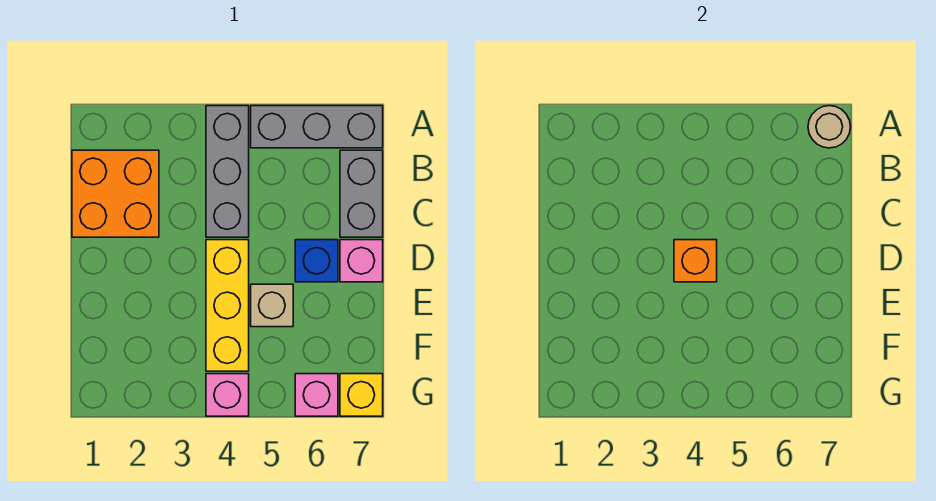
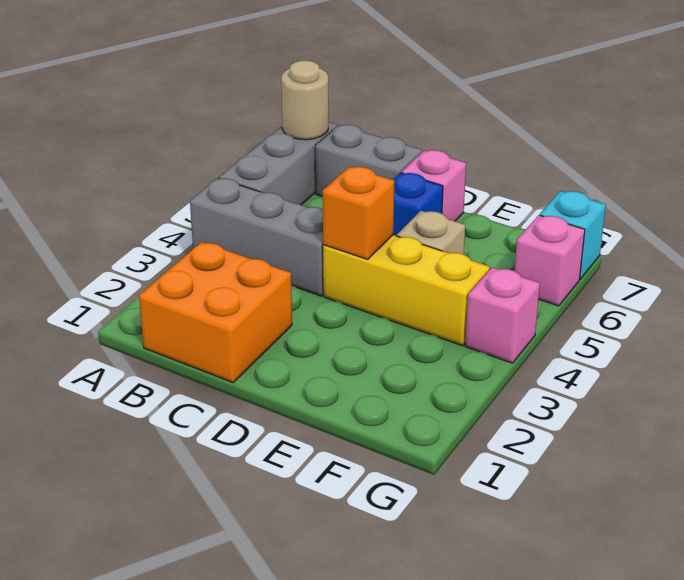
yellow brick G7 level 1 -> cyan brick G7 level 1

